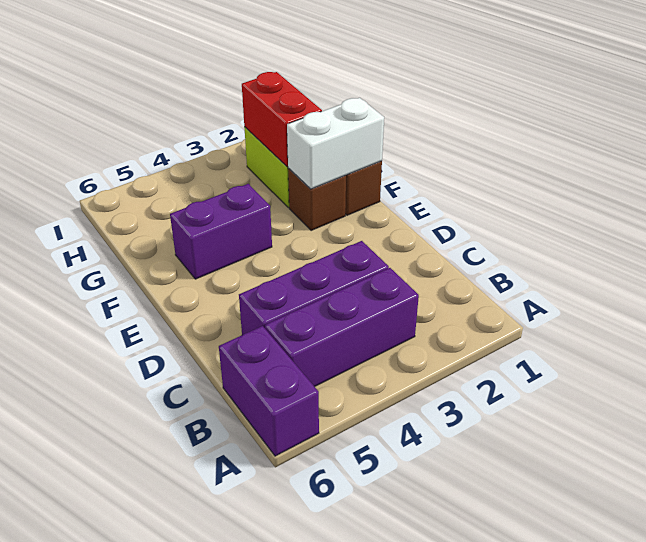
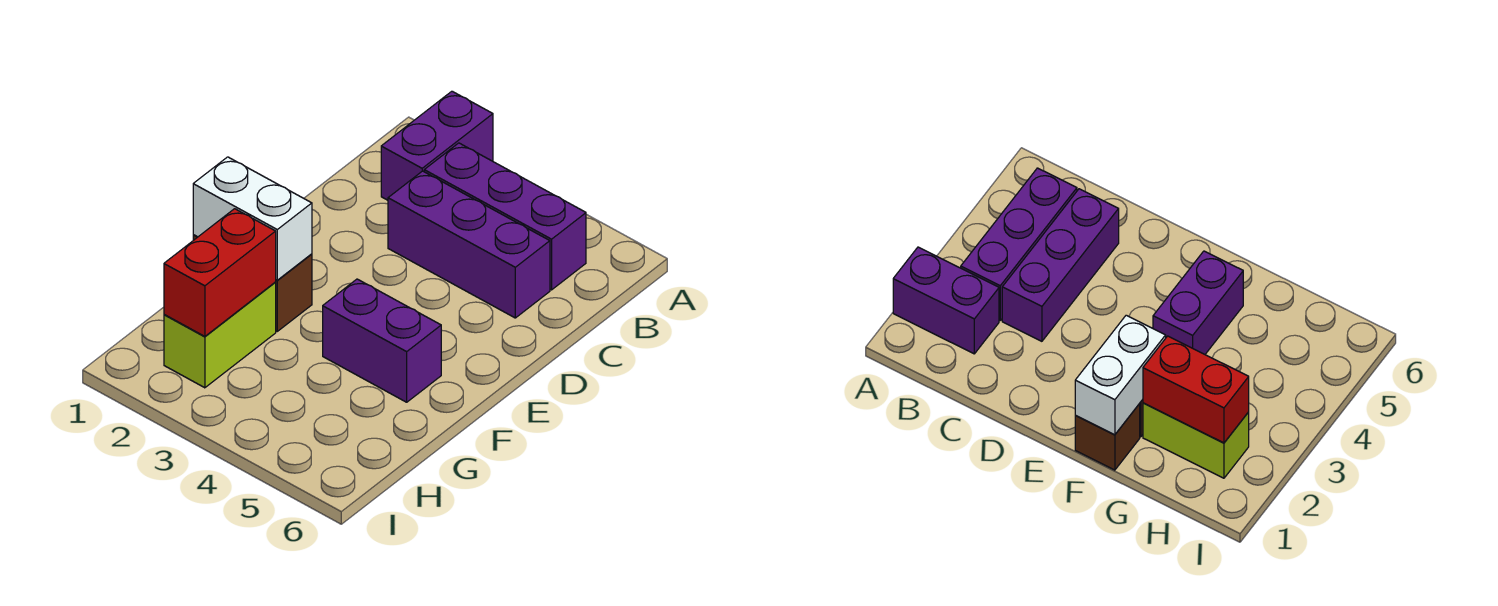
purple brick A6:B6 level 1 -> purple brick A2:B2 level 1

